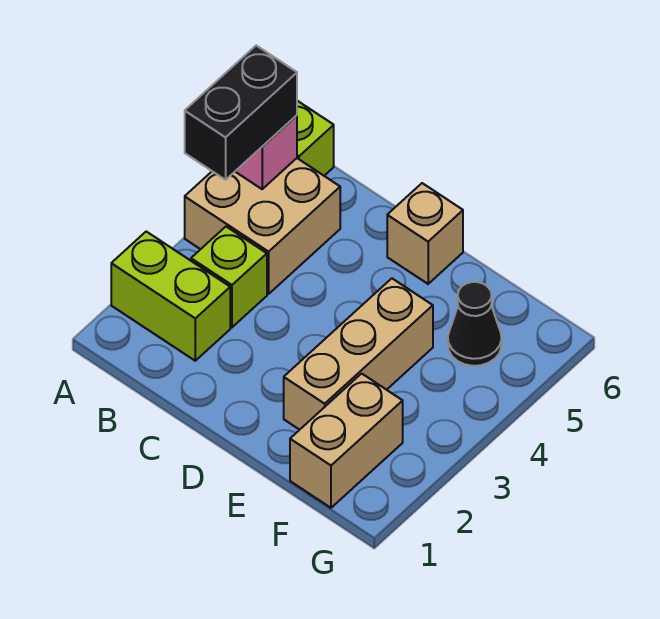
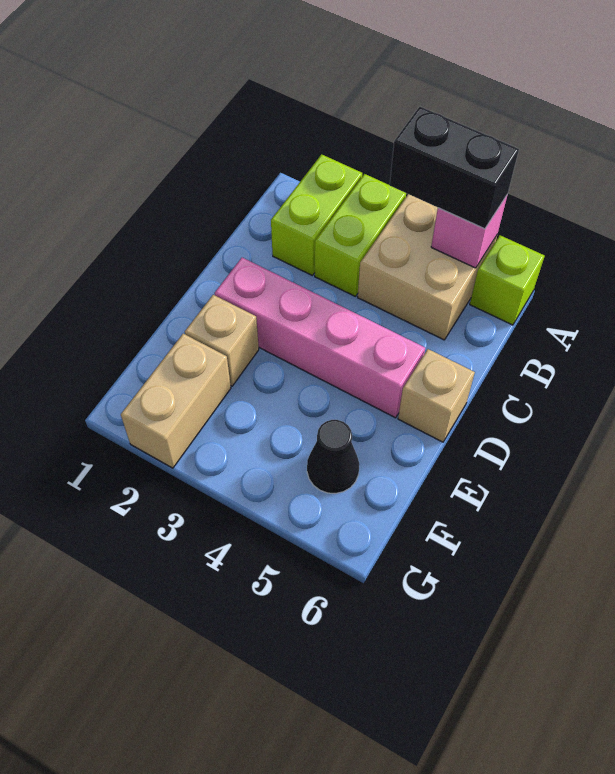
lime brick B3 level 1 -> lime brick A3:B3 level 1
none -> pink brick D2:D5 level 1
tan brick E2:E4 level 1 -> tan brick E2 level 1
tan brick F1:F2 level 1 -> tan brick F2:G2 level 1

